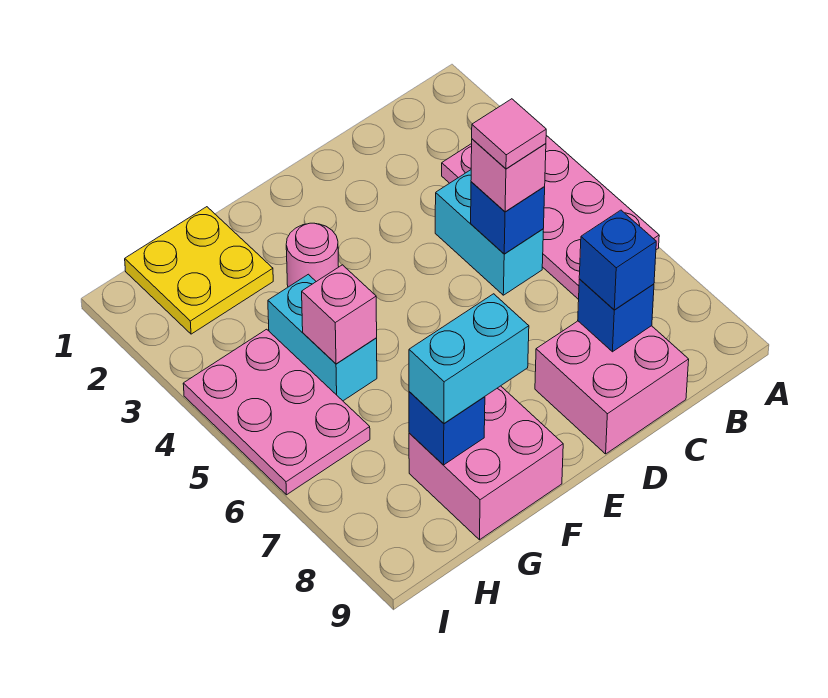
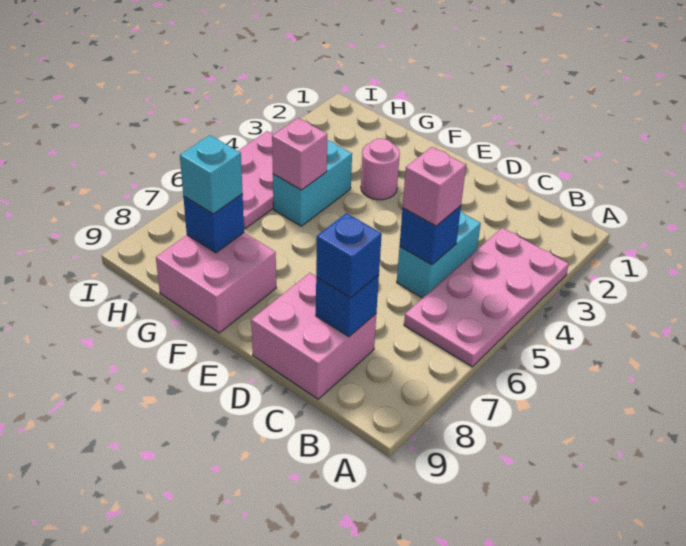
pink tile C5 level 4 -> none
cyan brick F8:G8 level 3 -> cyan brick G8 level 3
yellow plate G1:H2 level 1 -> none

